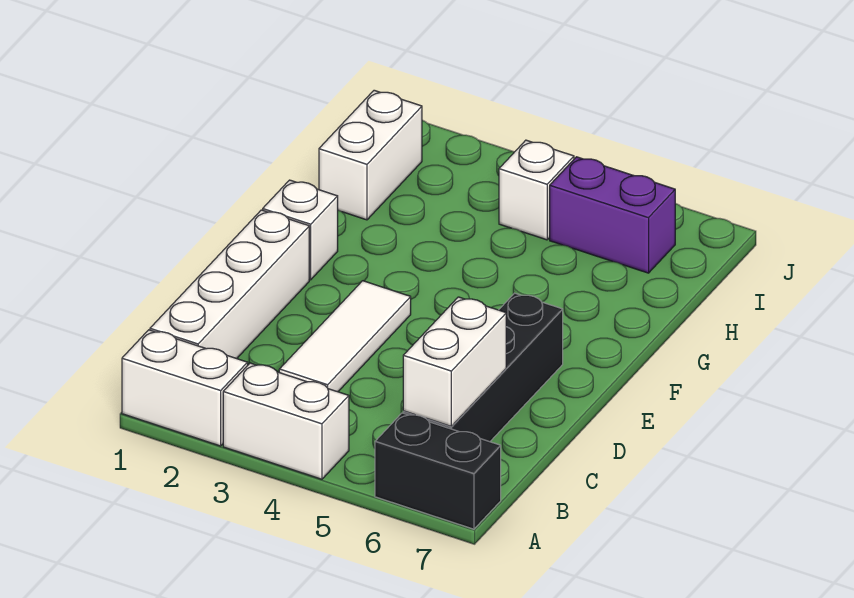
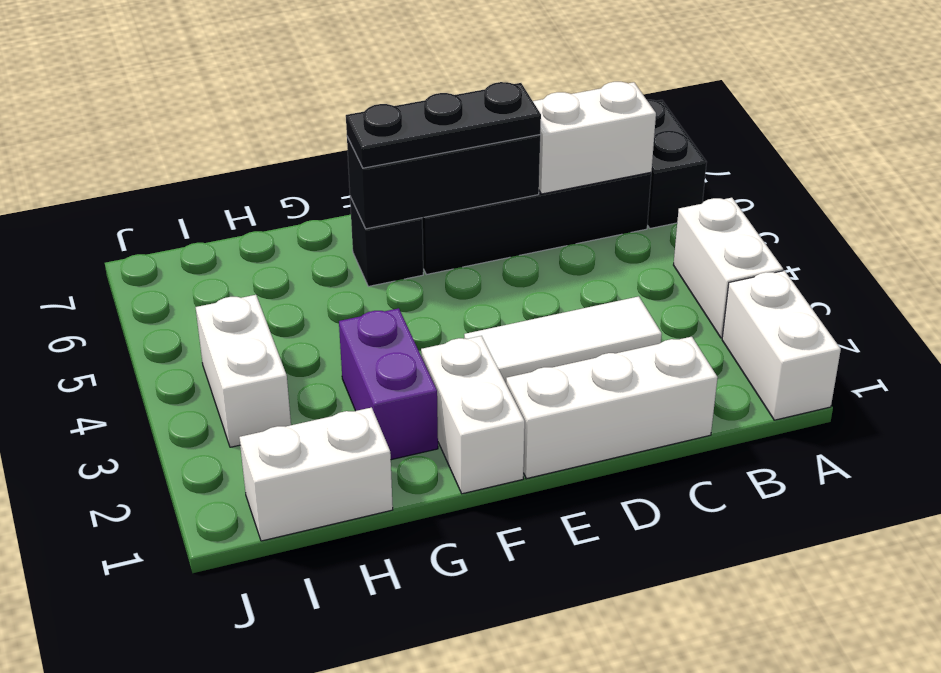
white brick B1:E1 level 1 -> white brick C1:E1 level 1
none -> black brick D6:F6 level 2
none -> black plate D6:F6 level 3
white brick F1 level 1 -> white brick F1:F2 level 1
none -> black brick F6 level 1
white brick I4 level 1 -> white brick I3:I4 level 1
purple brick I5:I6 level 1 -> purple brick G2:G3 level 1

